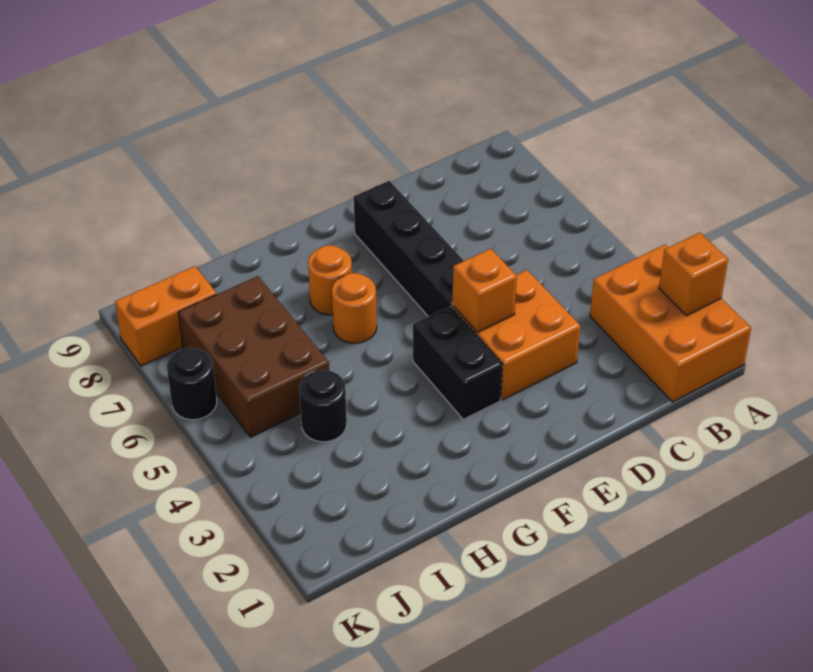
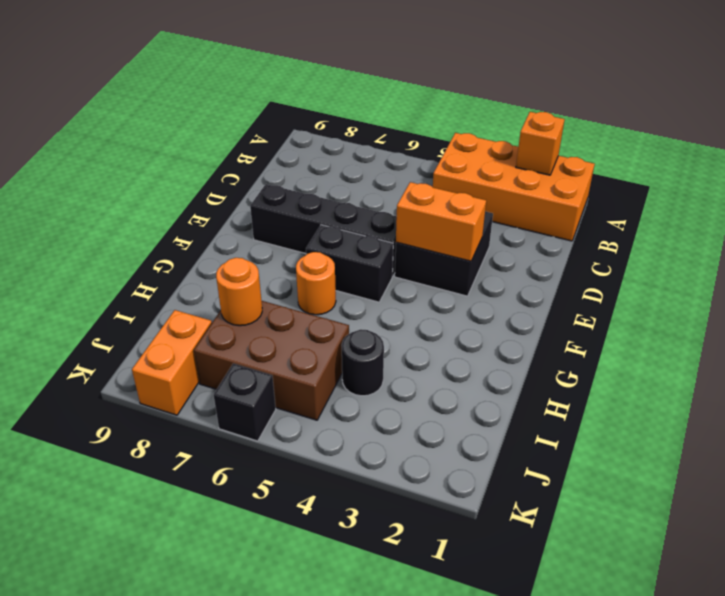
orange brick A1:B3 level 1 -> orange brick A1:B4 level 1
orange brick D3:E4 level 1 -> black brick D3:E4 level 1
orange brick E4 level 2 -> orange brick E3:E4 level 2
black brick F3:F4 level 1 -> black brick F5:F6 level 1
orange round brick G7 level 1 -> orange round brick I7 level 2
black round brick K6 level 1 -> black brick K6 level 1

